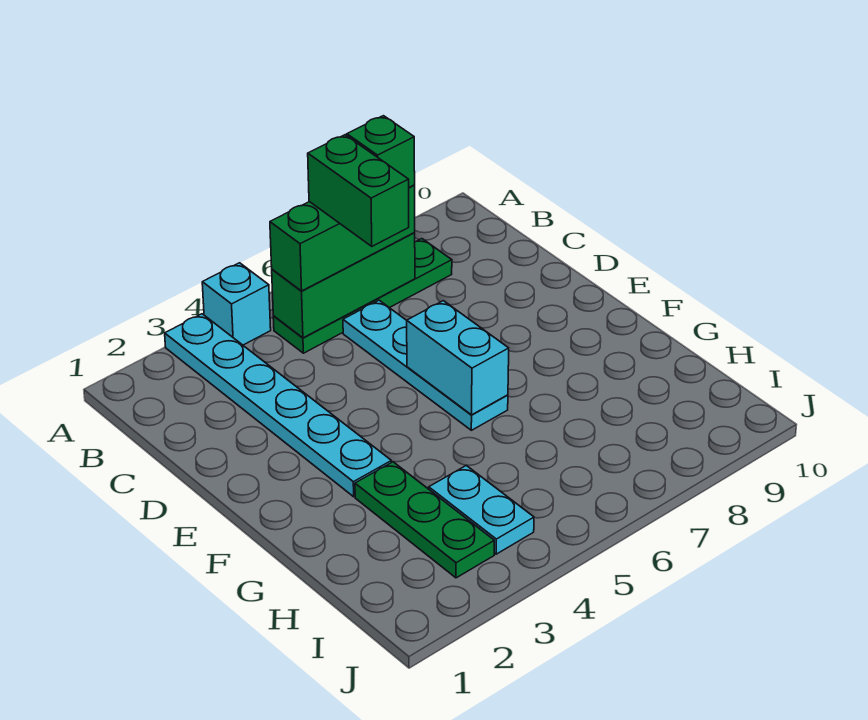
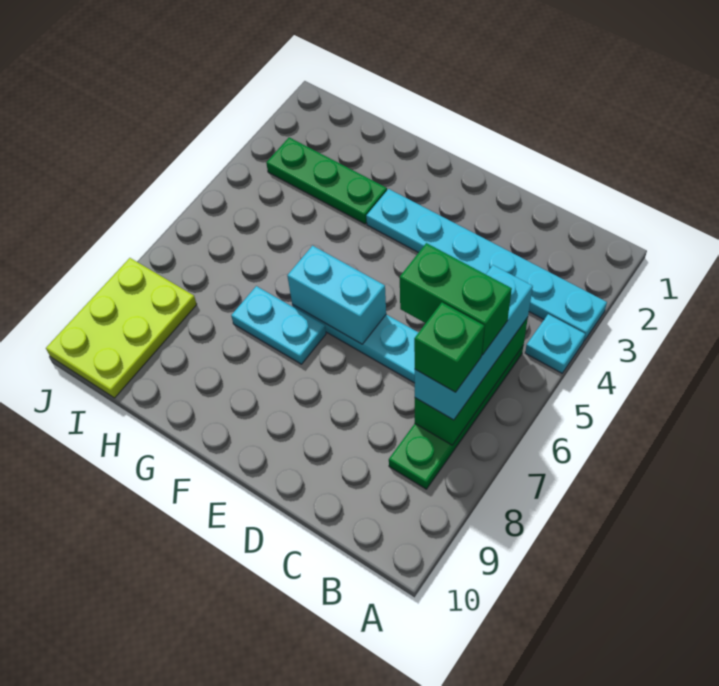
cyan brick A4 level 1 -> cyan plate A4 level 1
green brick B5:B7 level 3 -> cyan brick B5:B7 level 3
cyan plate H4:I4 level 1 -> cyan plate F7:G7 level 1
none -> lime plate I8:J10 level 1

